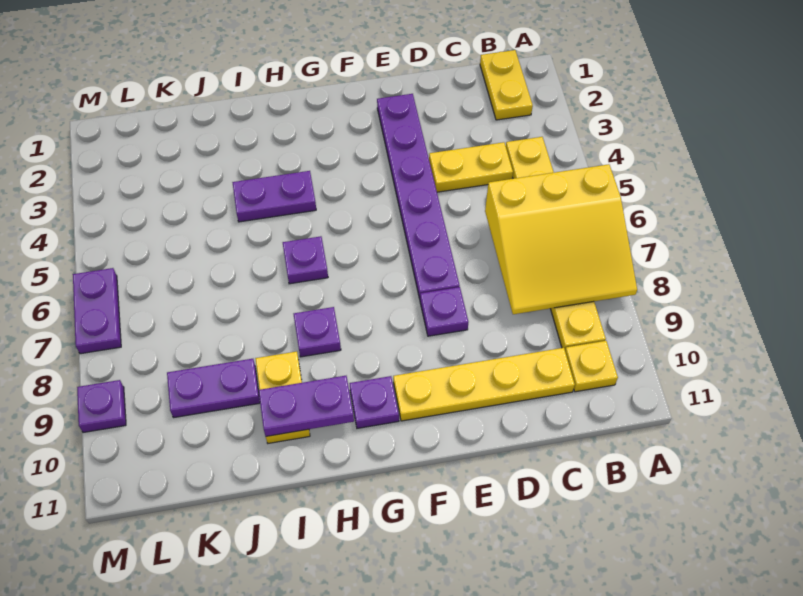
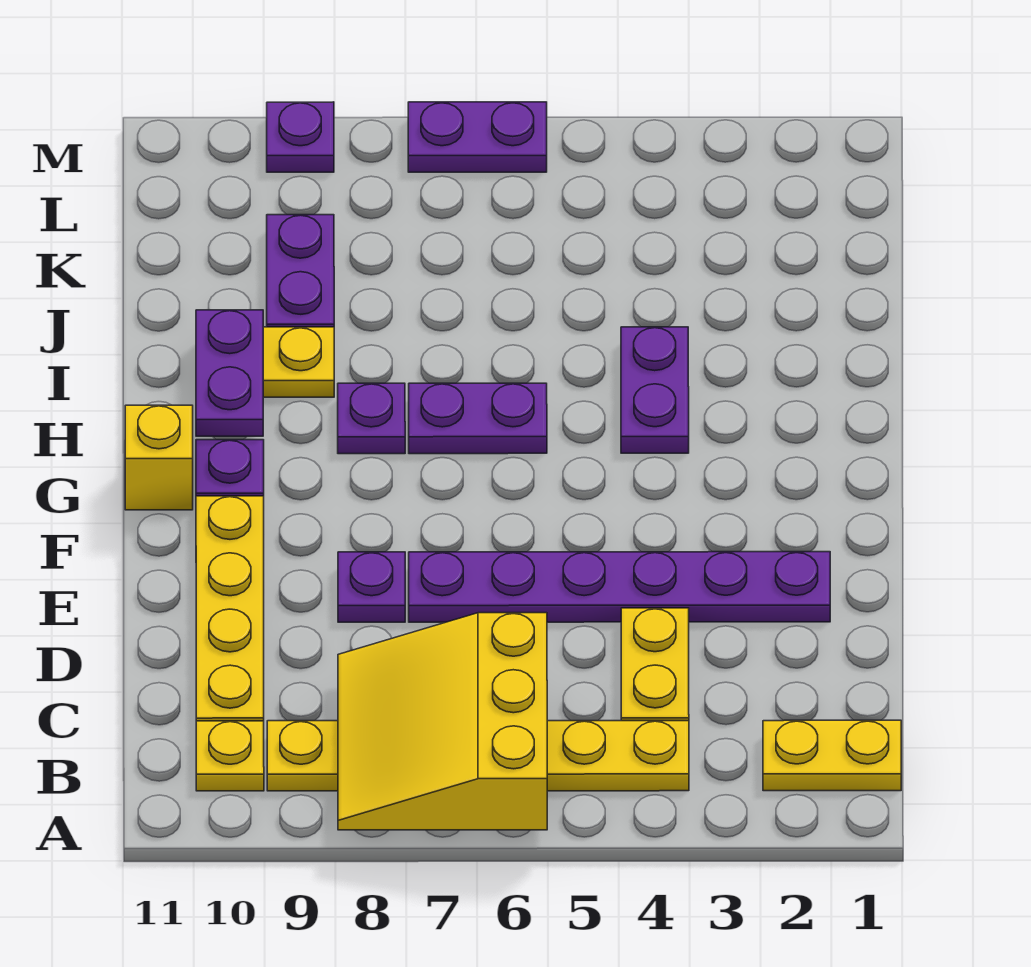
none -> yellow brick G11 level 1
purple plate H6 level 1 -> purple plate H6:H7 level 1

